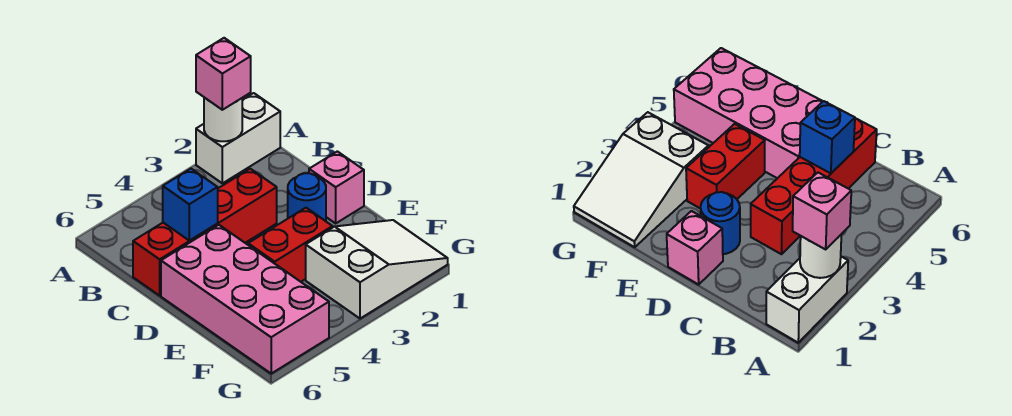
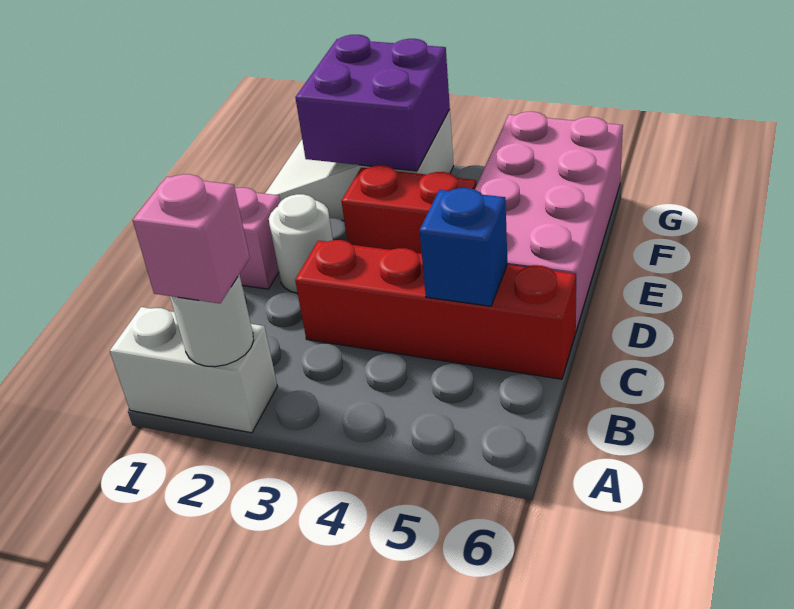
blue round brick D2 level 1 -> white round brick D2 level 1
none -> purple brick F2:G3 level 2

